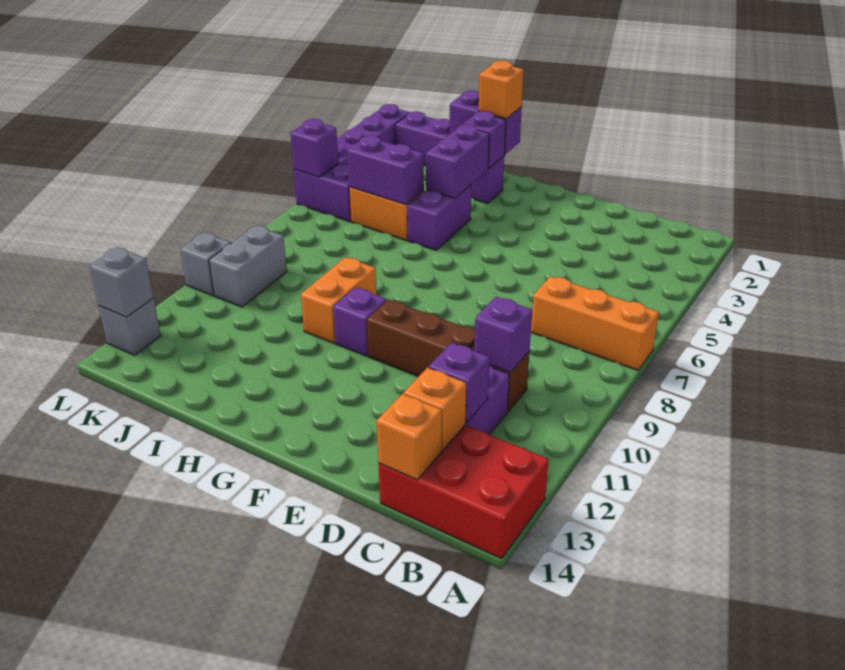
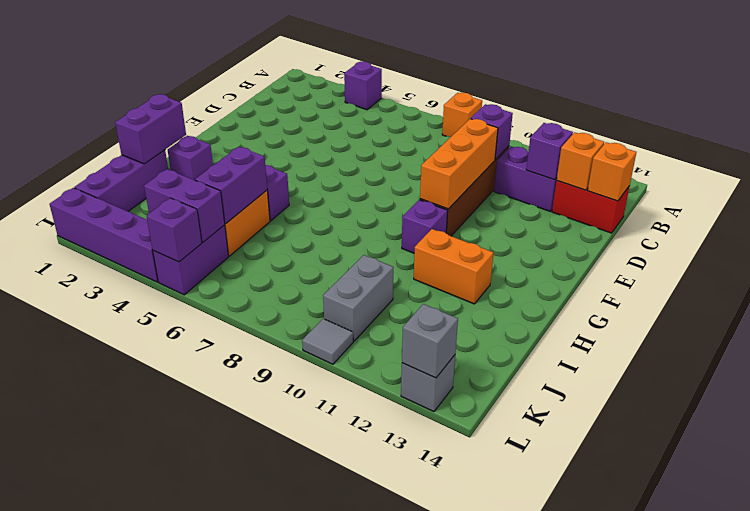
orange brick A7:C7 level 1 -> orange brick D10:F10 level 2
red brick A13:C14 level 1 -> red brick C13:C14 level 1
orange brick H1 level 3 -> orange brick A8 level 1
purple brick H2 level 2 -> purple brick A4 level 1
purple brick H3:H4 level 2 -> purple brick K4:K5 level 2
orange brick H9:H10 level 1 -> orange brick H11:H12 level 1
grey brick K9:K10 level 1 -> grey brick J10:K10 level 1
grey brick L10 level 1 -> grey tile L10 level 1

